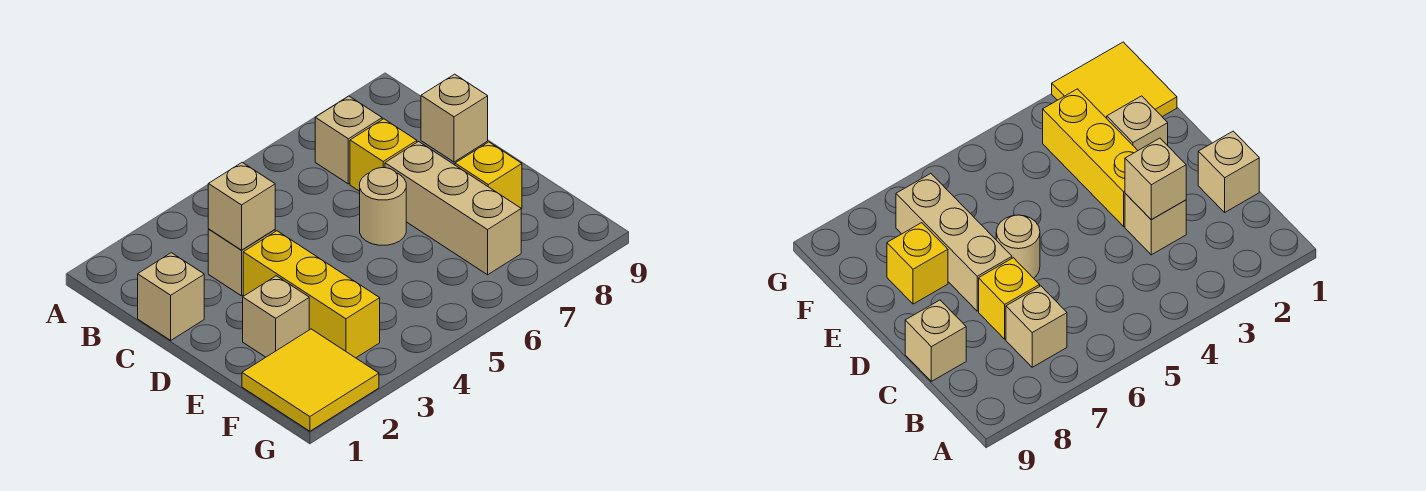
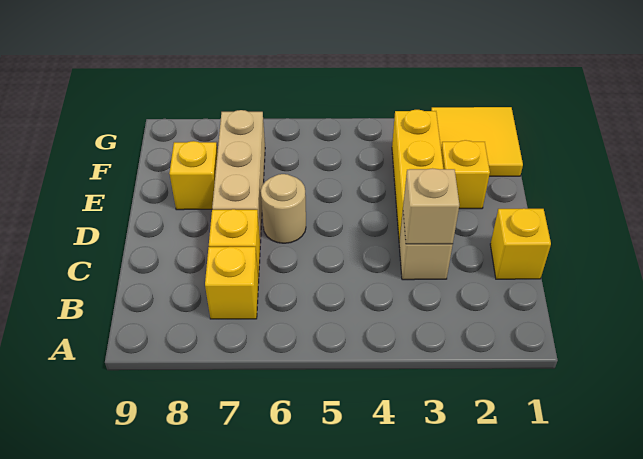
tan brick B7 level 1 -> yellow brick B7 level 1
tan brick C1 level 1 -> yellow brick C1 level 1
tan brick C9 level 1 -> none
tan brick E2 level 1 -> yellow brick E2 level 1

